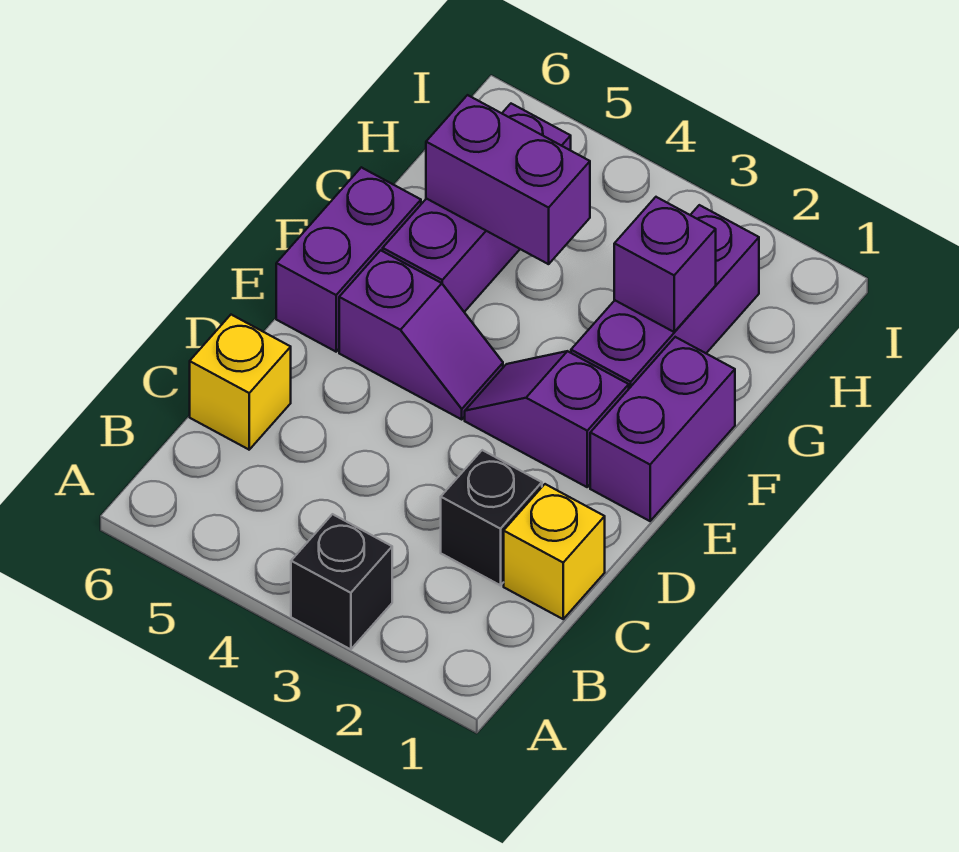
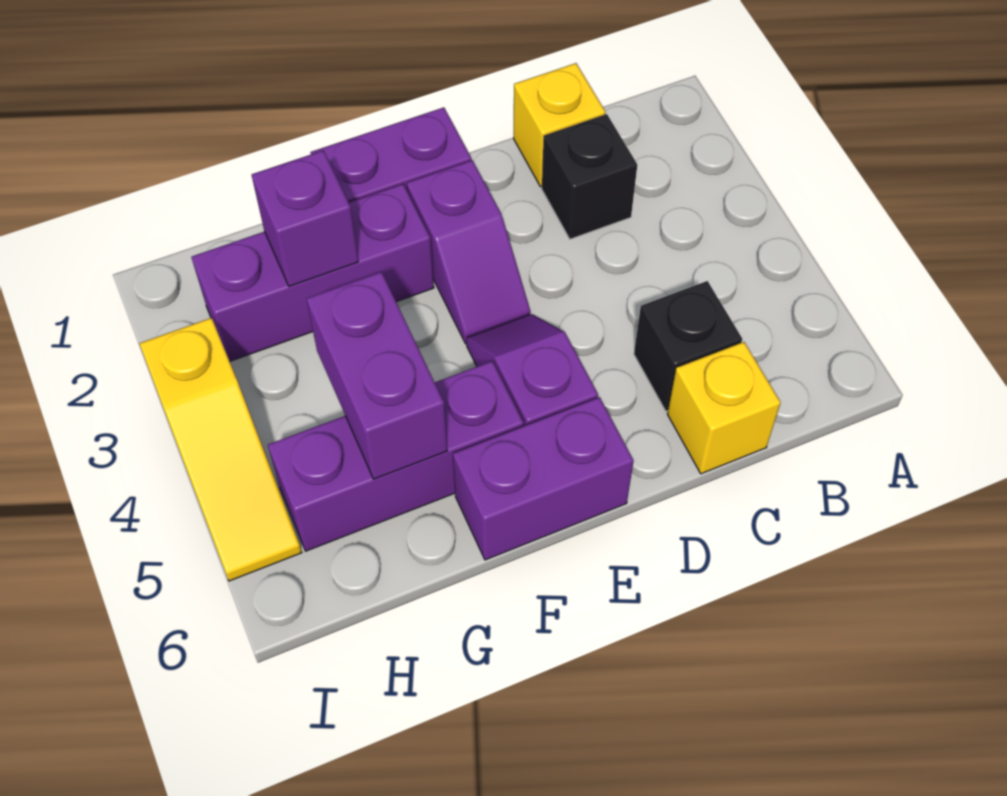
black brick A3 level 1 -> black brick C5 level 1
none -> yellow slope I3:I5 level 1 top 3

